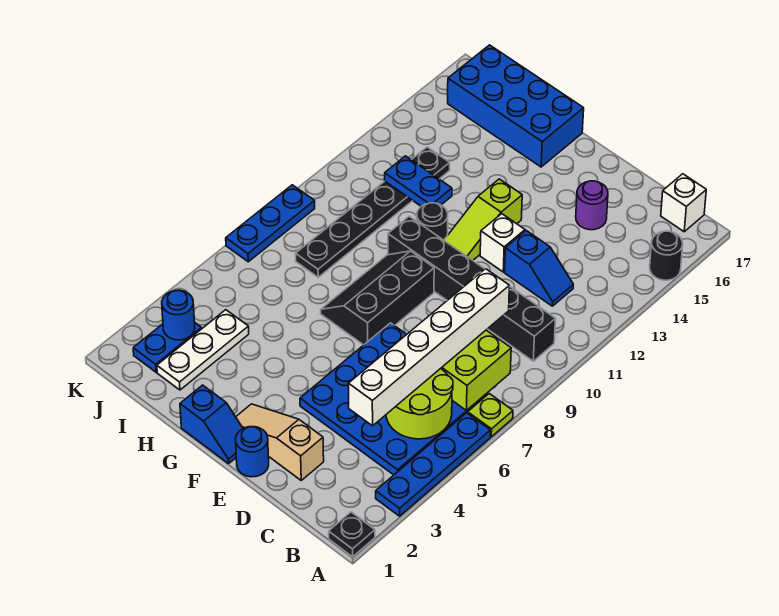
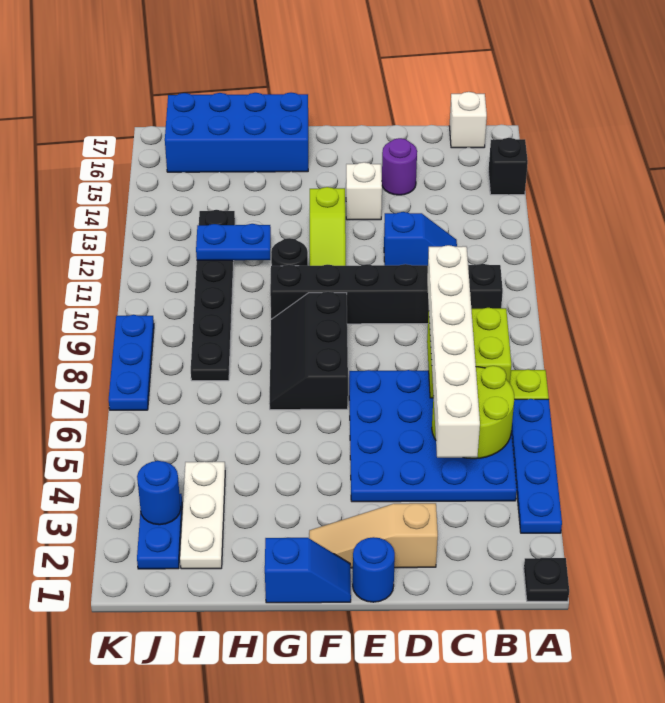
black round brick A15 level 1 -> black brick A15 level 1
white brick E12 level 1 -> white brick E14 level 1

